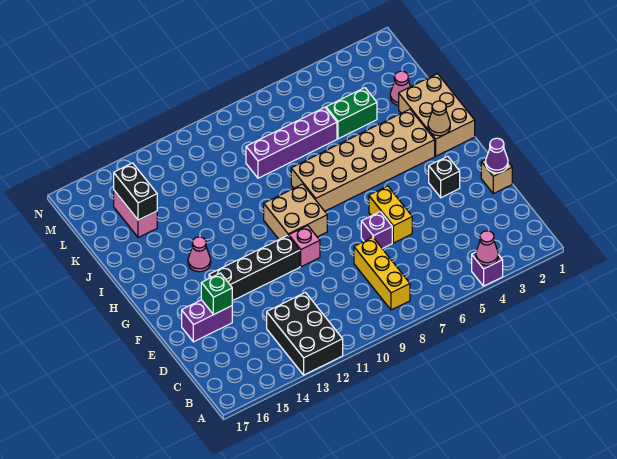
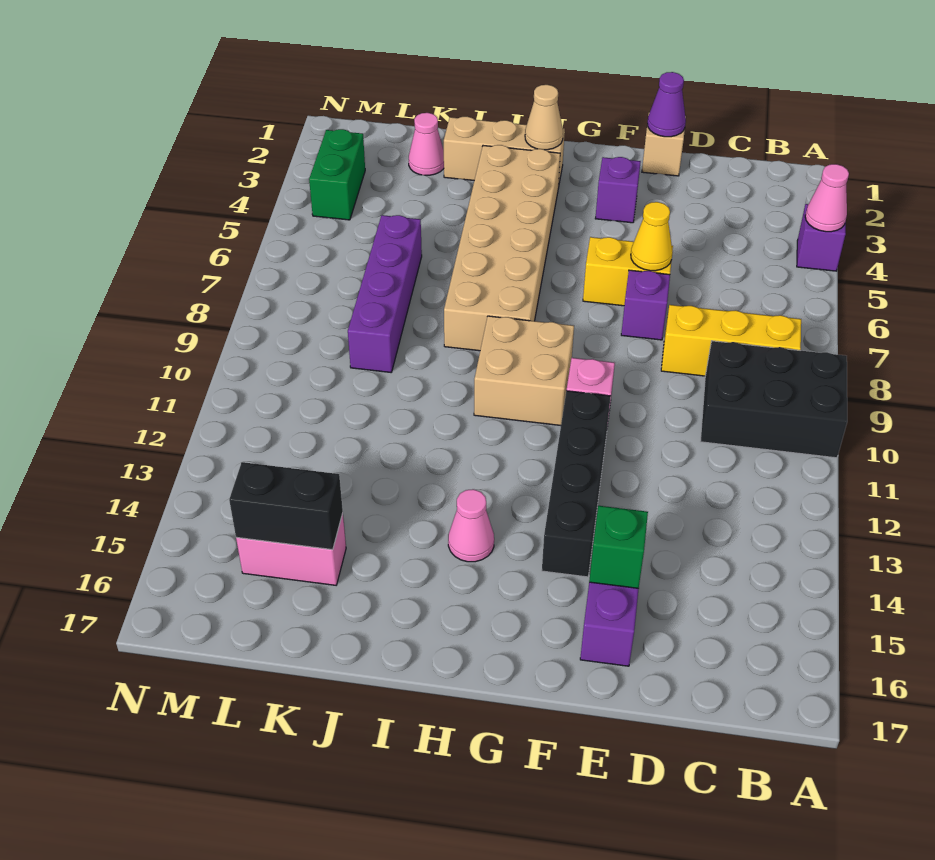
black brick A12:C13 level 1 -> black brick A9:C10 level 1
none -> yellow cone E6 level 2
black brick F3 level 1 -> purple brick F3 level 1
tan brick H1:J2 level 1 -> tan brick H2:J2 level 1
green brick K4:K5 level 1 -> green brick M3:M4 level 1

